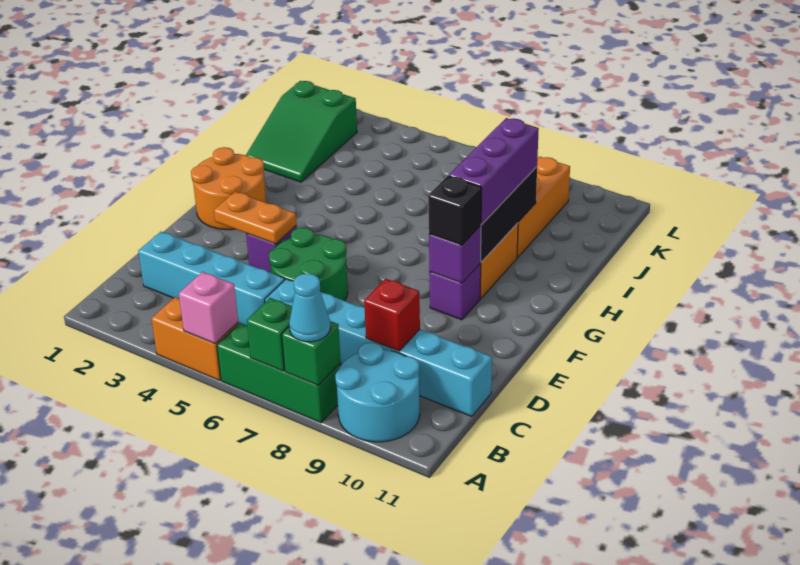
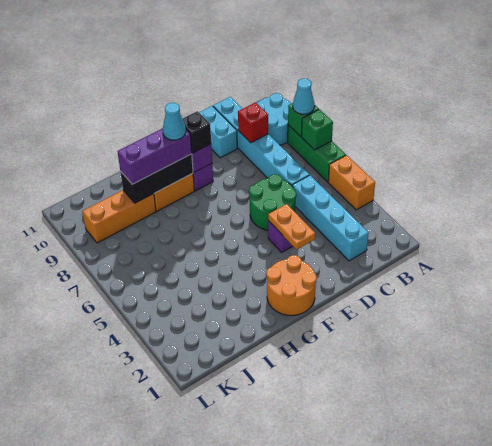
pink brick A5 level 2 -> none
none -> cyan brick D10:D11 level 1
none -> cyan cone G9 level 4
green slope I1:K2 level 1 top K -> none

